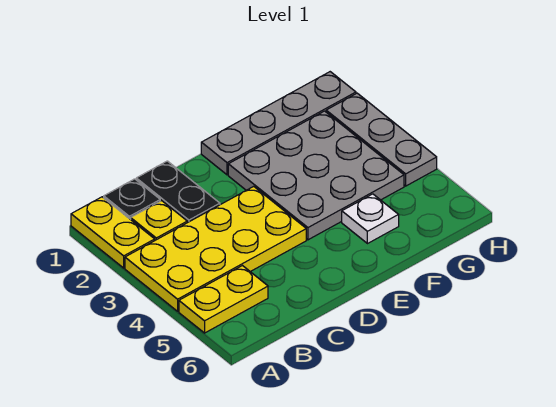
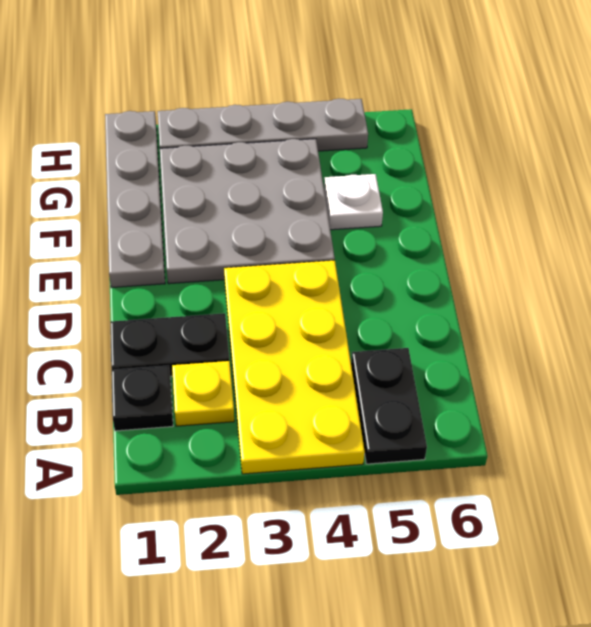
yellow plate A1:A2 level 1 -> none
yellow plate A5:B5 level 1 -> black plate A5:B5 level 1
grey plate H2:H4 level 1 -> grey plate H2:H5 level 1

